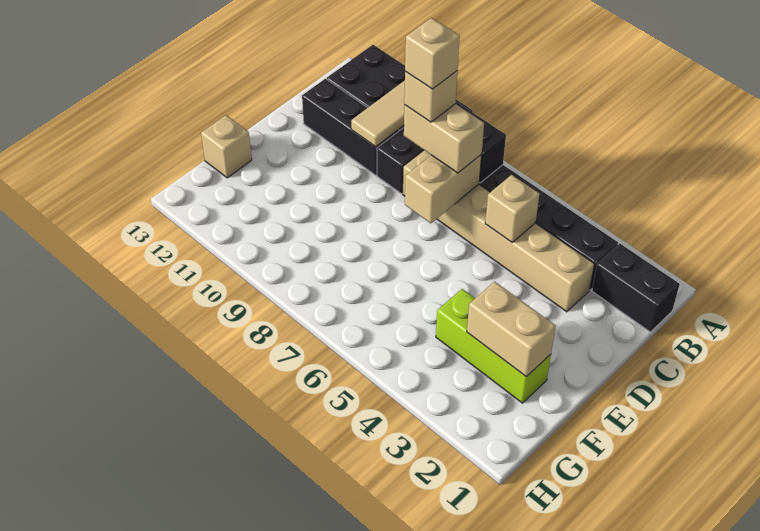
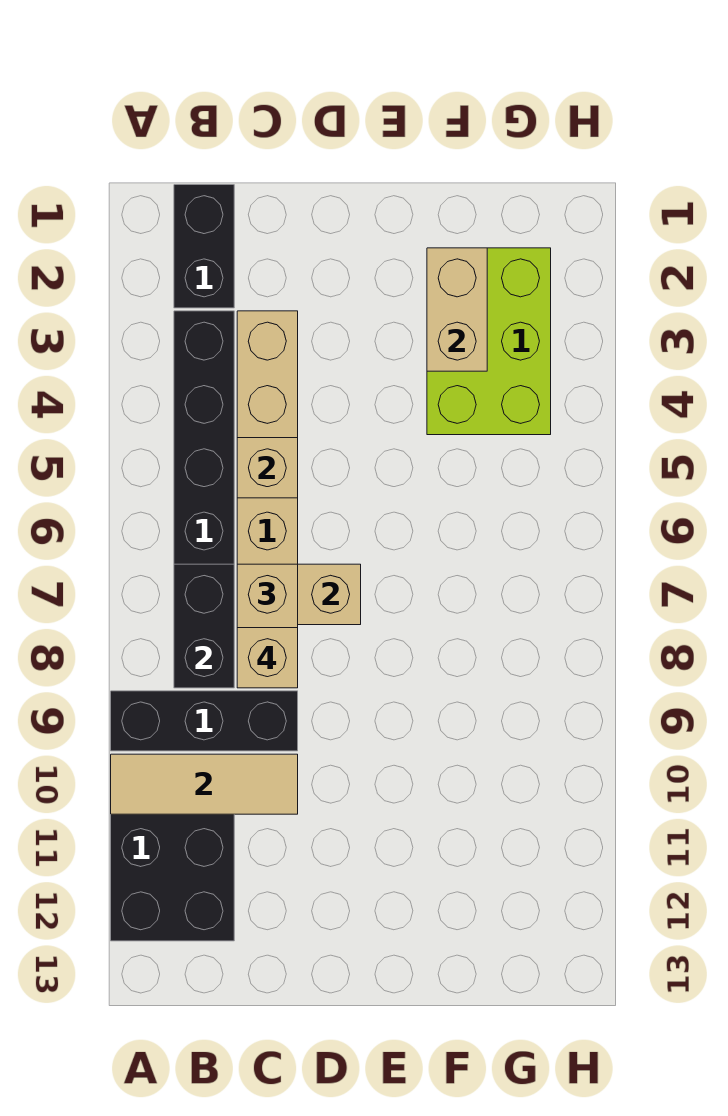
tan brick C8 level 5 -> none
black brick C10:C12 level 1 -> none
lime brick F2:F4 level 1 -> lime brick F2:G4 level 1
tan brick F13 level 1 -> none

